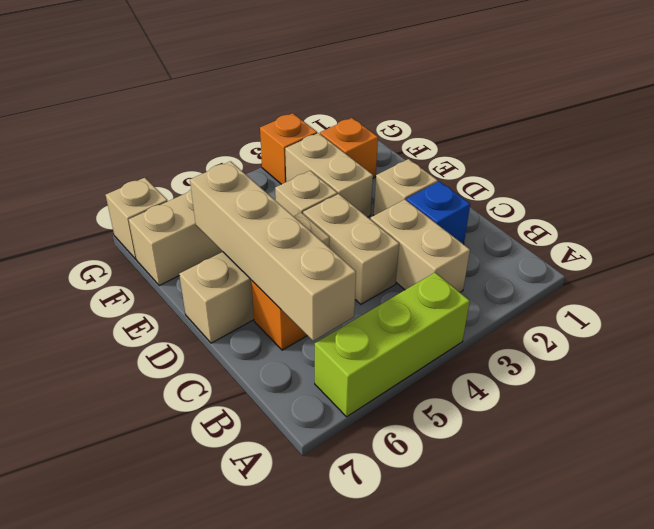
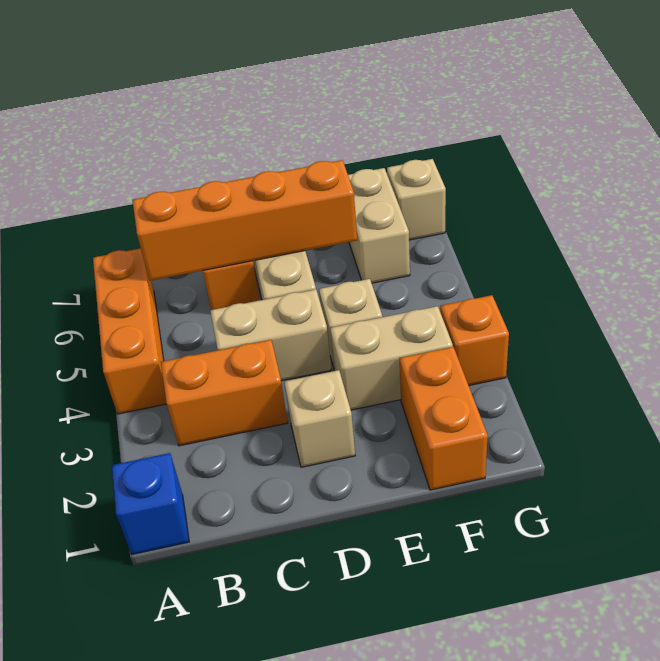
lime brick A4:A6 level 1 -> orange brick A4:A6 level 1
tan brick B3:C3 level 1 -> orange brick B3:C3 level 1
tan brick B6:E6 level 2 -> orange brick B6:E6 level 2
blue brick C2 level 1 -> blue brick A1 level 1
orange brick F2 level 1 -> orange brick F1:F2 level 1

